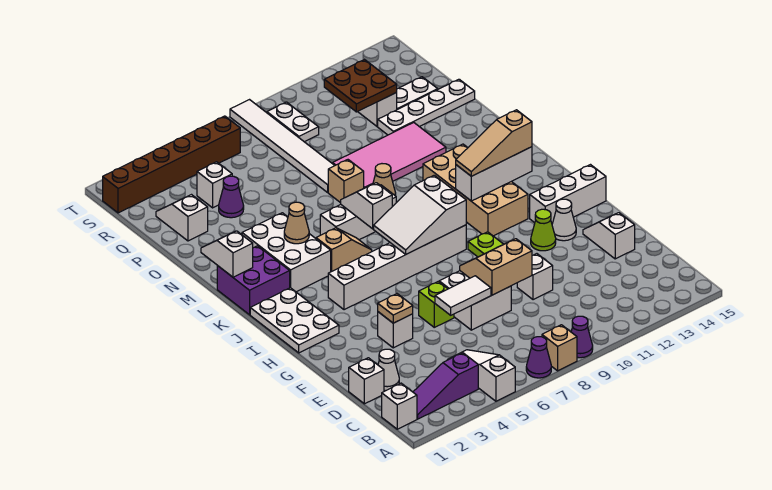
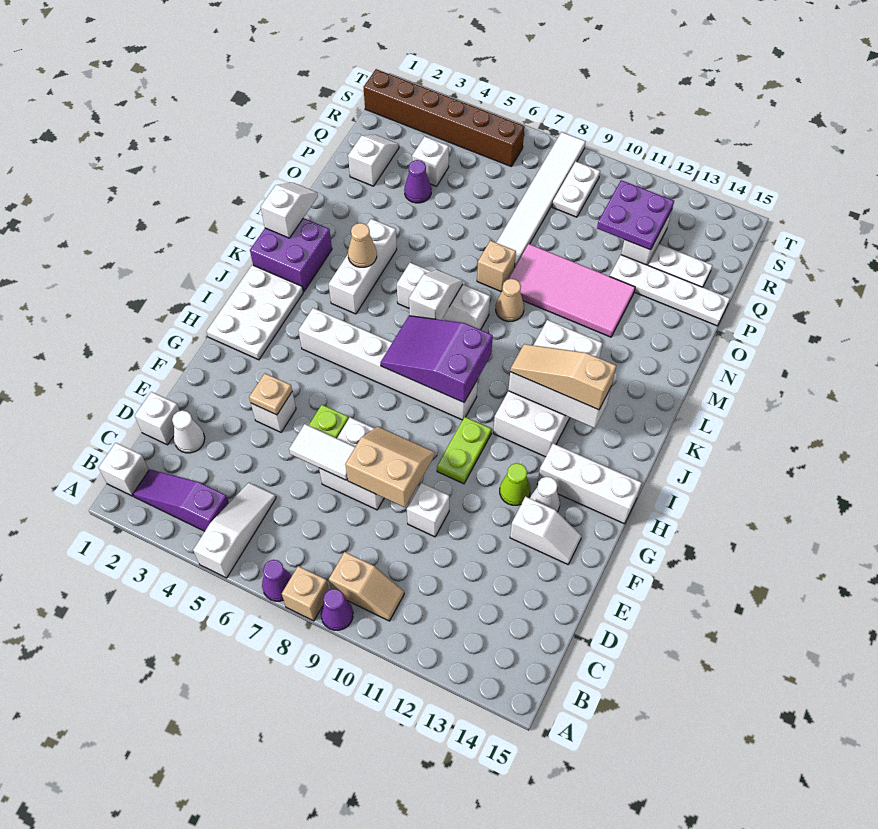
white slope E14:F14 level 1 top E -> white slope F13:F14 level 1 top 13
white slope I7:J9 level 2 top 9 -> purple slope I7:J9 level 2 top 9
tan brick I11:L12 level 1 -> white brick I11:L12 level 1
white brick K3:M4 level 1 -> white brick K4:M4 level 1
tan slope K5:K6 level 1 top 5 -> tan slope B9:B10 level 1 top 9
brown plate Q11:R12 level 2 -> purple plate Q11:R12 level 2

